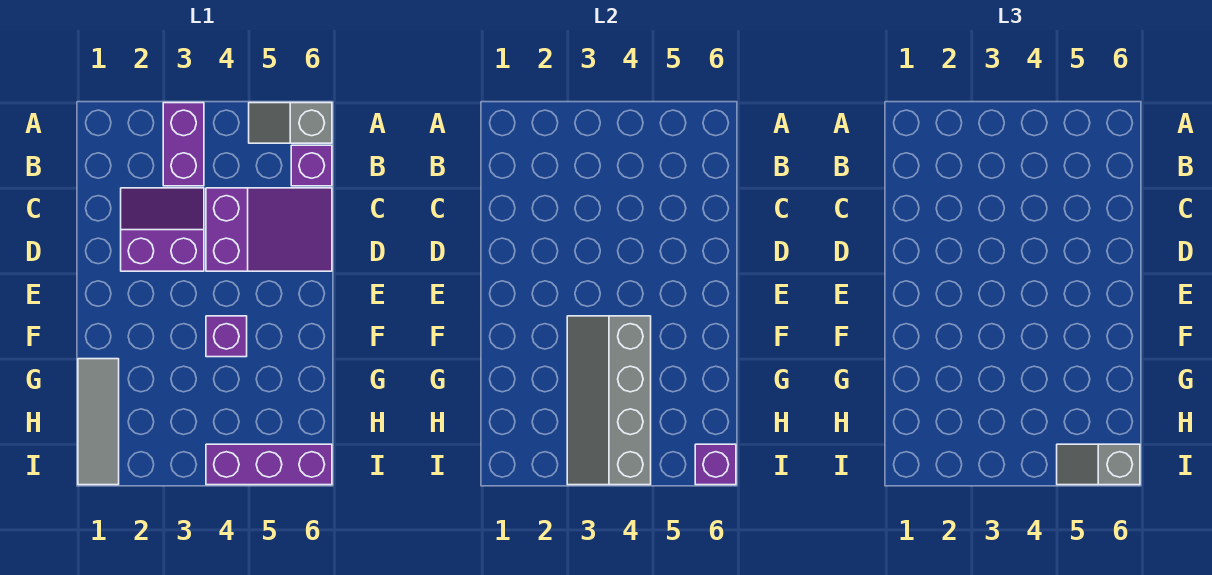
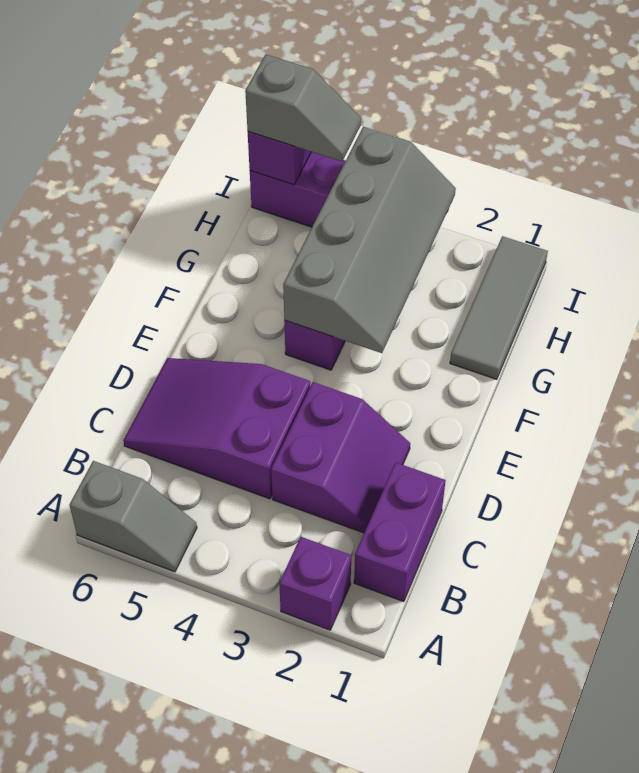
purple brick A3:B3 level 1 -> purple brick B1:C1 level 1
purple brick B6 level 1 -> purple brick A2 level 1
purple slope C2:D3 level 1 top D -> purple slope C2:D3 level 1 top 3

